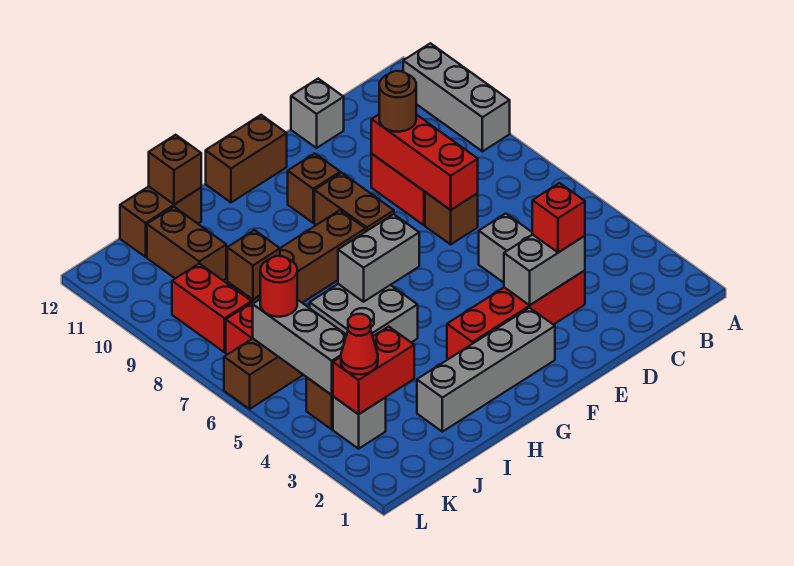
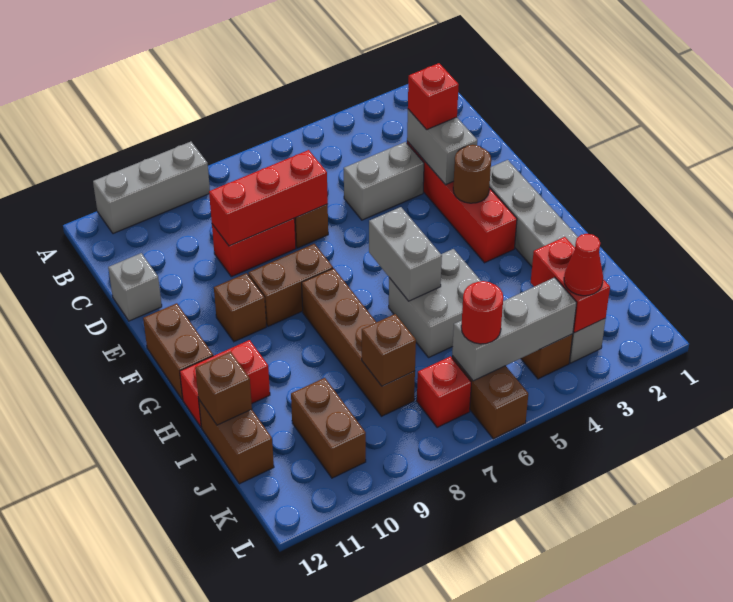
brown round brick D9 level 3 -> brown round brick F3 level 2
brown brick J10:J11 level 1 -> brown brick J10:K10 level 1
red brick K8:K9 level 1 -> red brick H11:H12 level 1

